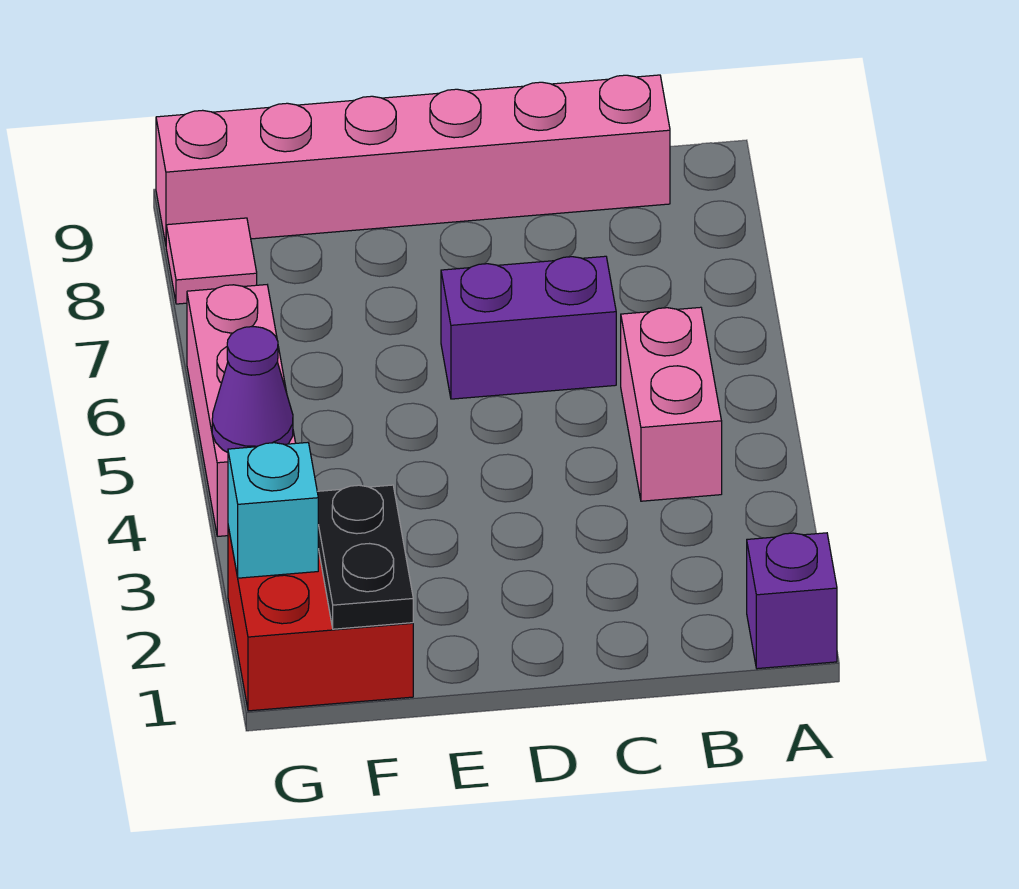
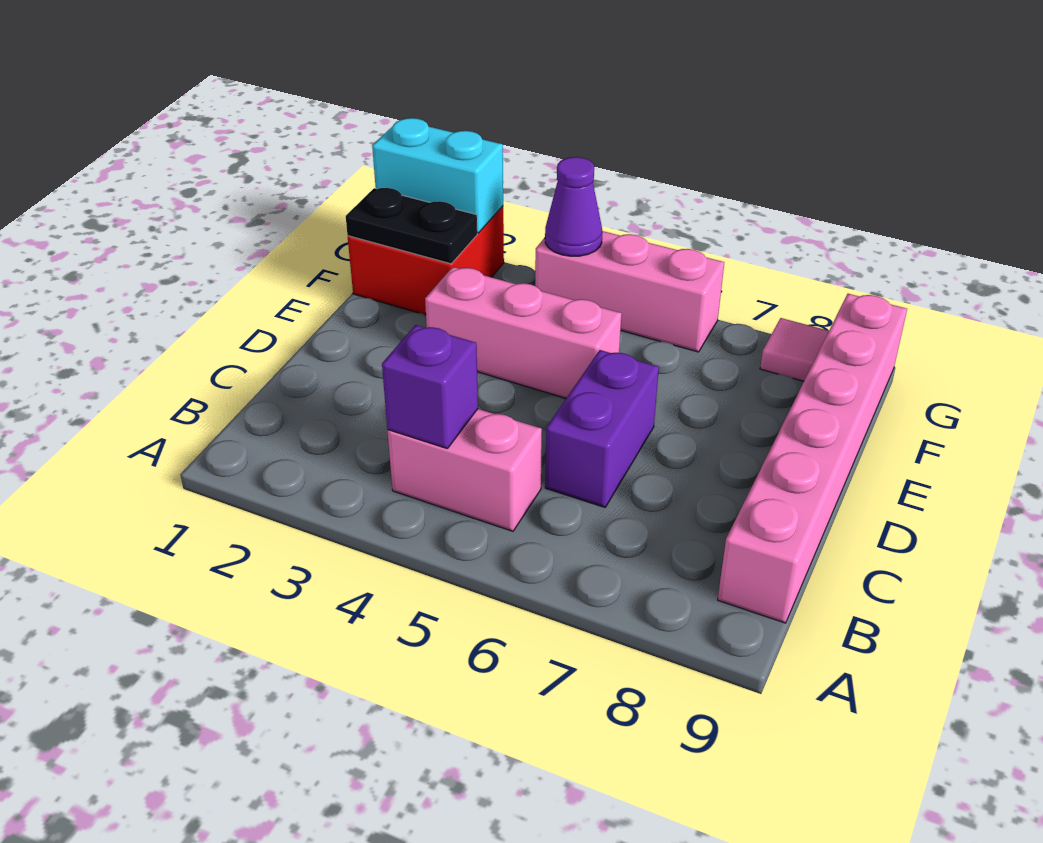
purple brick A1 level 1 -> purple brick B4 level 2
none -> pink brick E3:E5 level 1
cyan brick G2 level 2 -> cyan brick G1:G2 level 2

